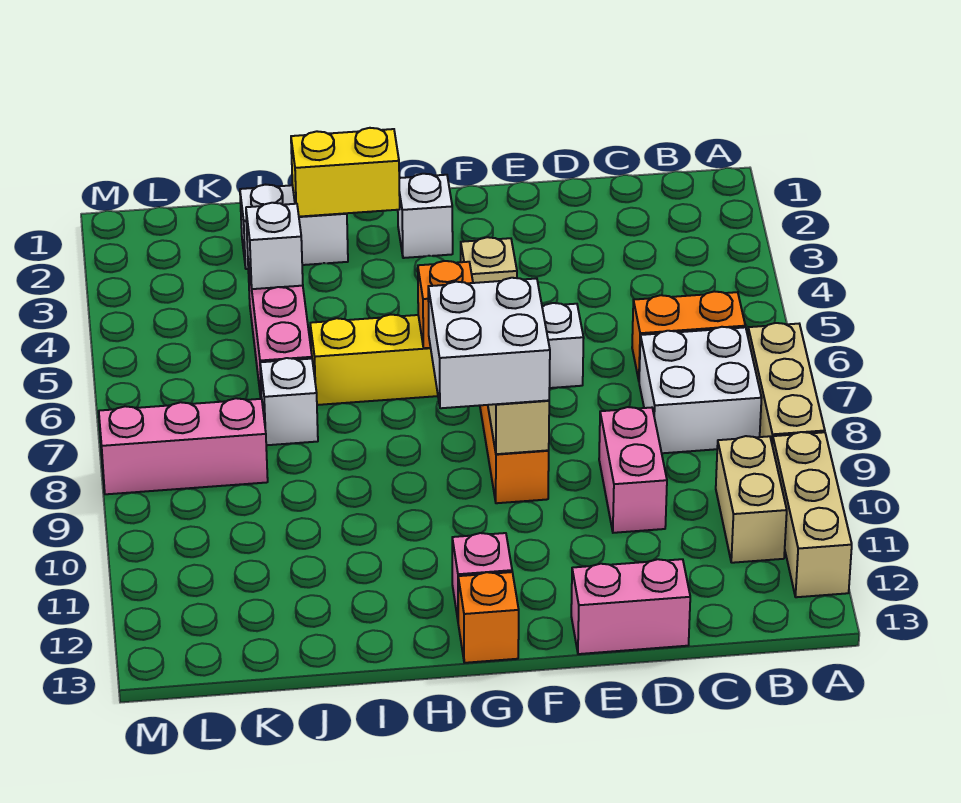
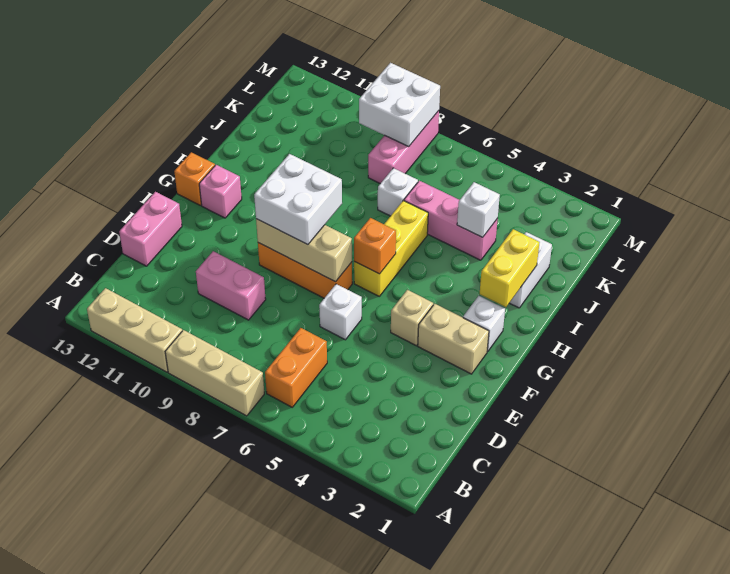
white brick B7:C8 level 1 -> white brick L8:M9 level 2
tan brick B10:B11 level 1 -> tan brick F2:F3 level 1

